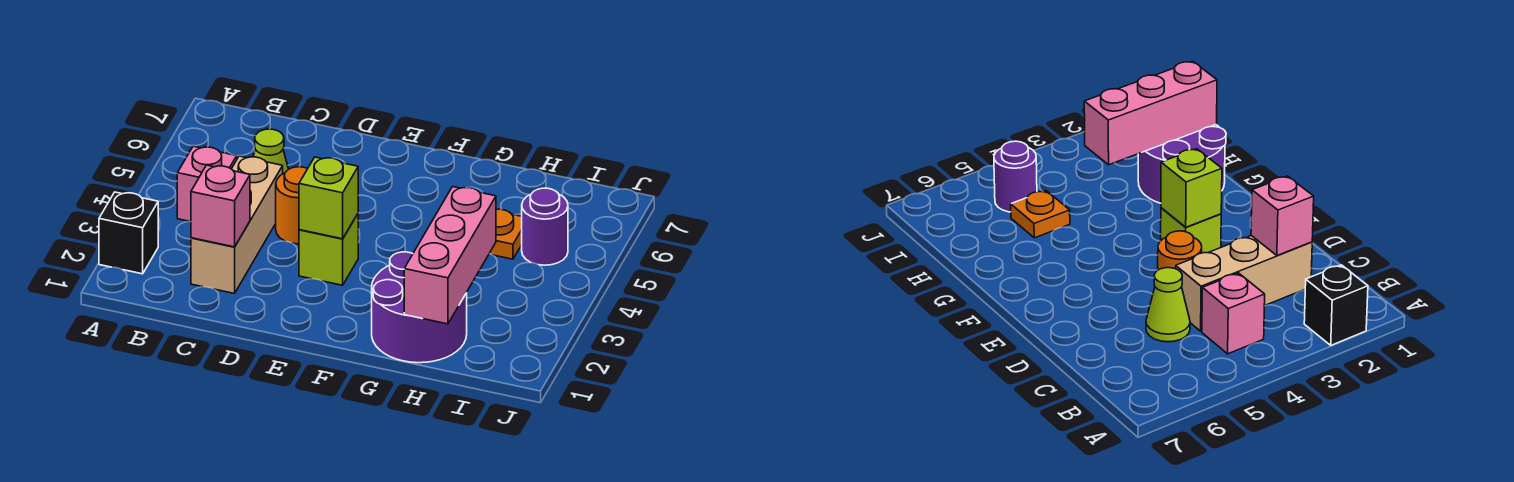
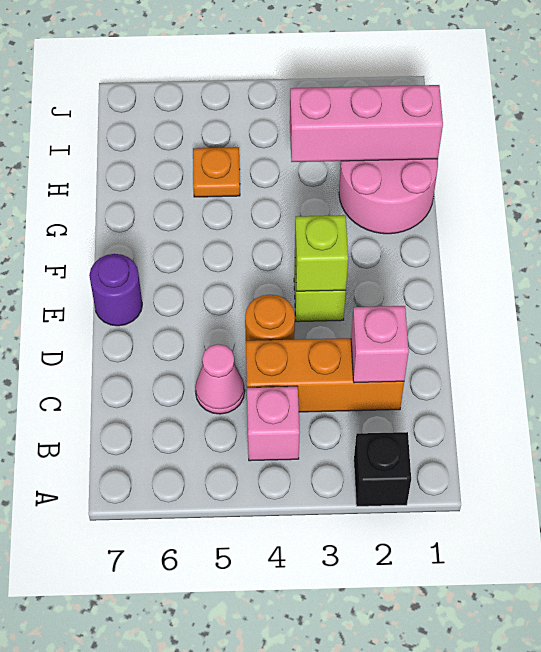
tan brick C2:C4 level 1 -> orange brick C2:C4 level 1
lime cone C5 level 1 -> pink cone C5 level 1
purple round brick G1:H2 level 1 -> pink round brick G1:H2 level 1
purple round brick I5 level 1 -> purple round brick E7 level 1

